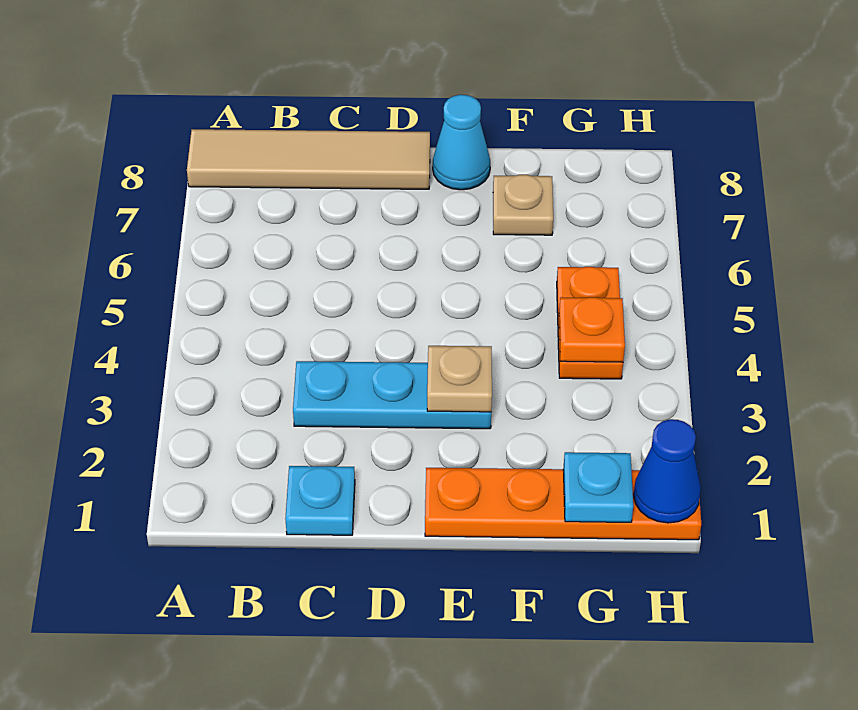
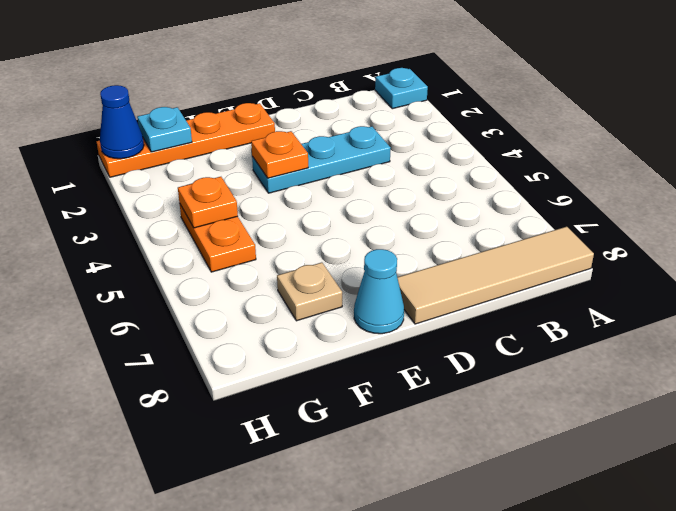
cyan plate C1 level 1 -> cyan plate A1 level 1
tan plate E3 level 2 -> orange plate E3 level 2

